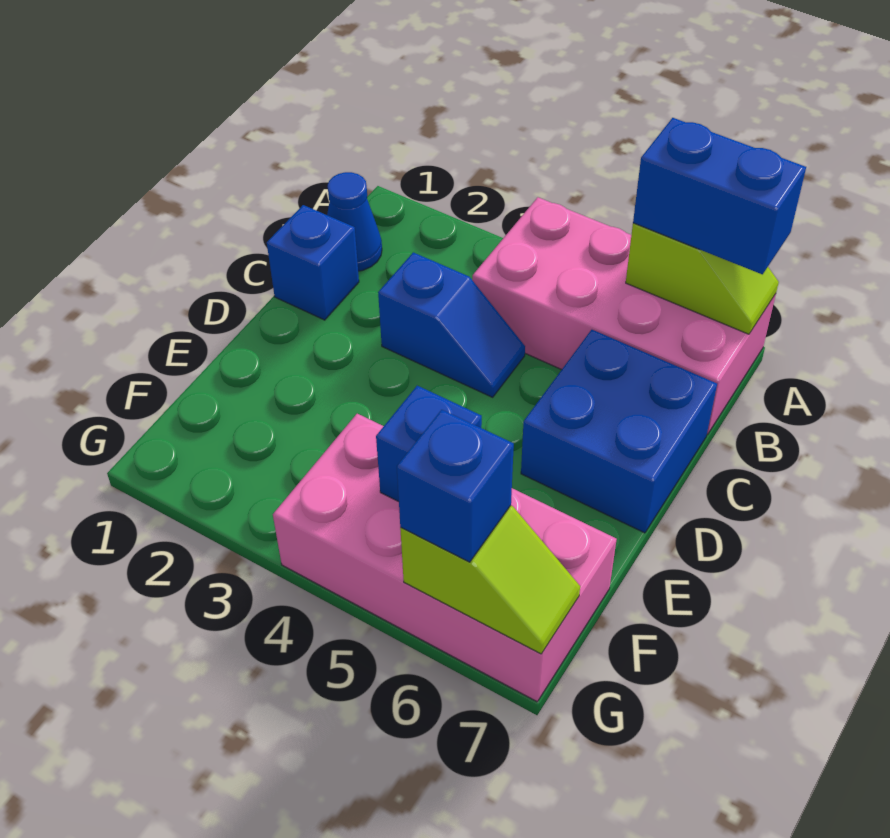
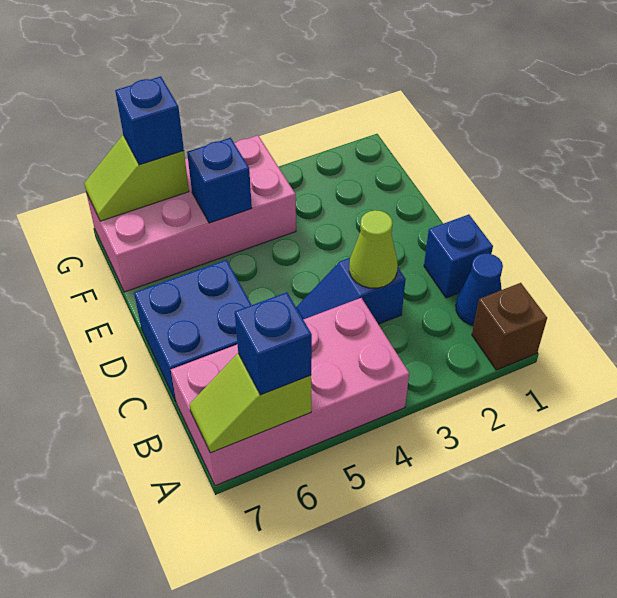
none -> brown brick A1 level 1
blue brick A6:A7 level 3 -> blue brick A6 level 3
none -> lime cone C3 level 2

